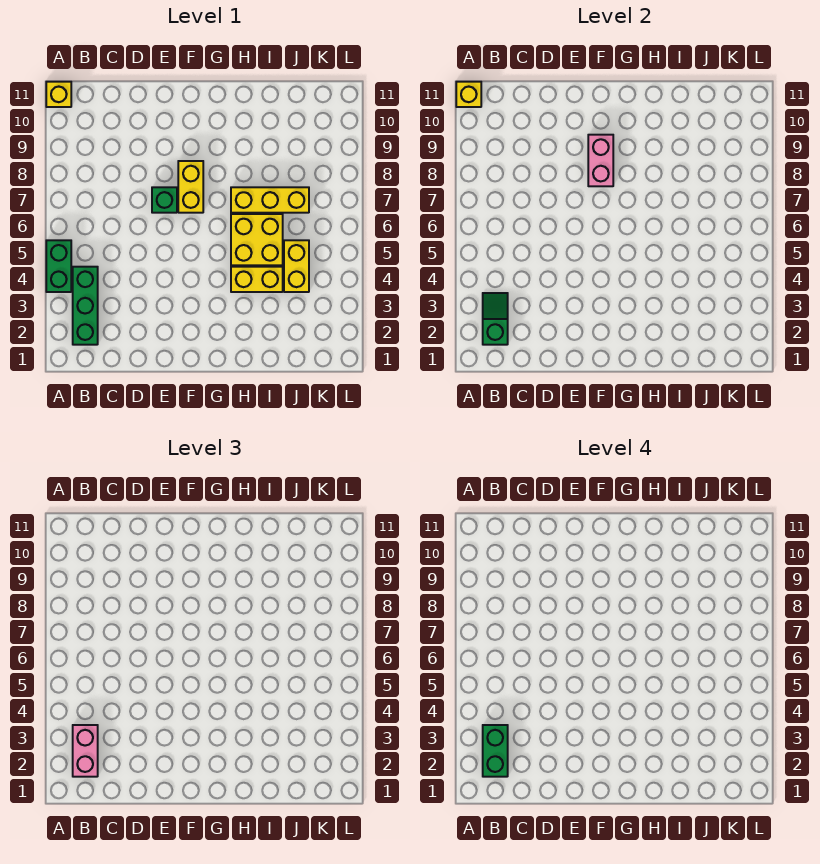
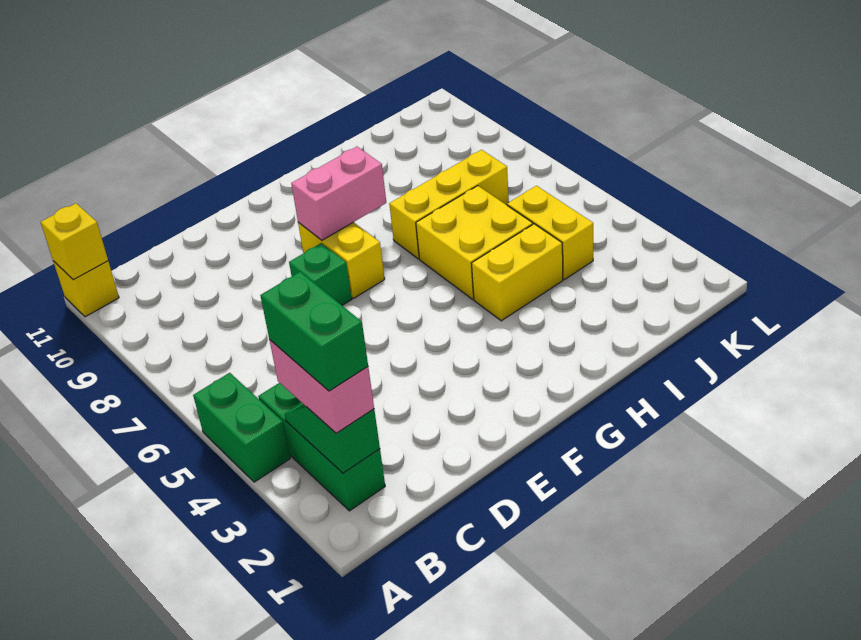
pink brick F8:F9 level 2 -> pink brick F8:G8 level 2

